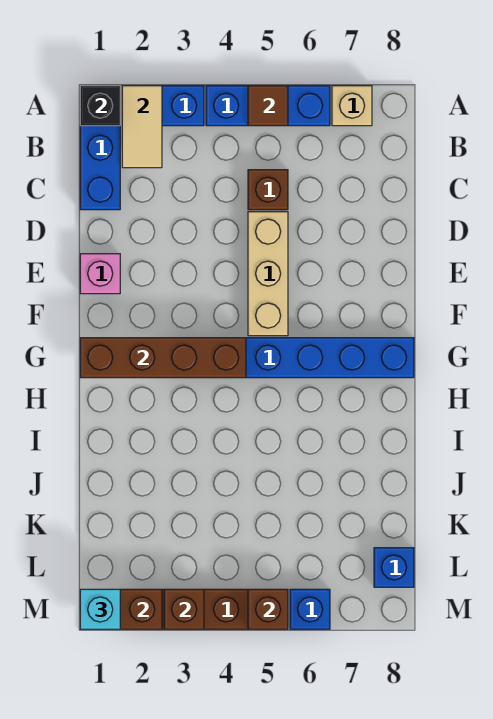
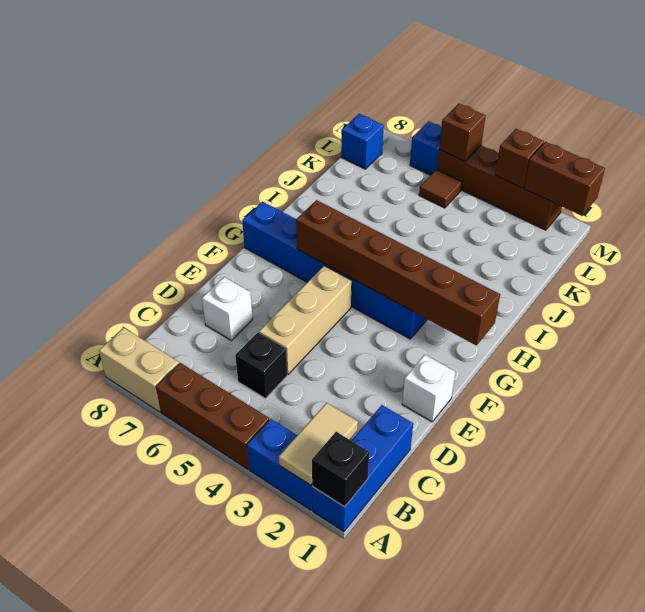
blue brick A4:A6 level 1 -> brown brick A4:A6 level 1
brown tile A5 level 2 -> brown tile L5 level 1
tan brick A7 level 1 -> tan brick A7:A8 level 1
brown brick C5 level 1 -> black brick C5 level 1
none -> white brick D7 level 1
pink brick E1 level 1 -> white brick E1 level 1
brown brick G1:G4 level 2 -> brown brick G1:G6 level 2
cyan brick M1 level 3 -> none

